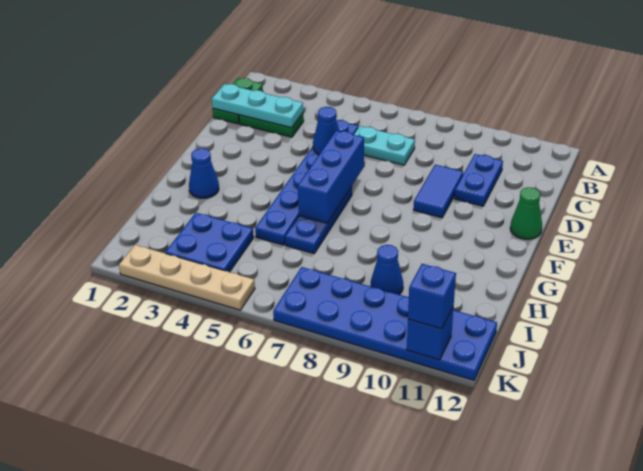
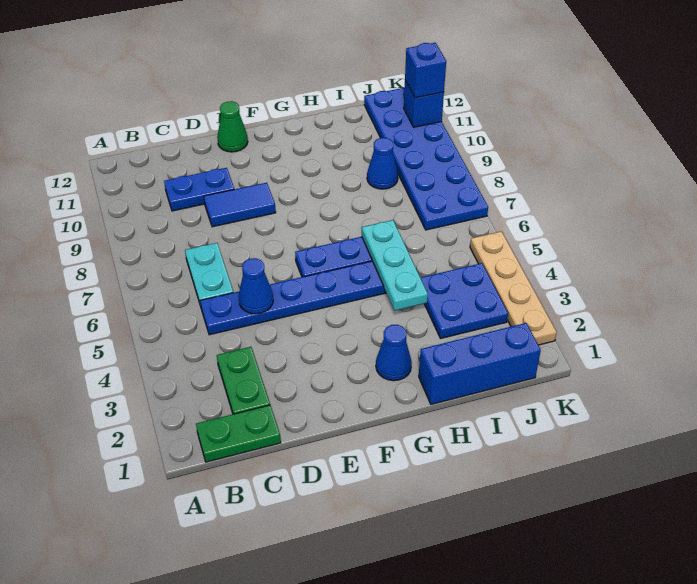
cyan plate C1:C3 level 2 -> cyan plate H4:H6 level 2
blue brick E6:G6 level 2 -> blue brick H1:J1 level 1

